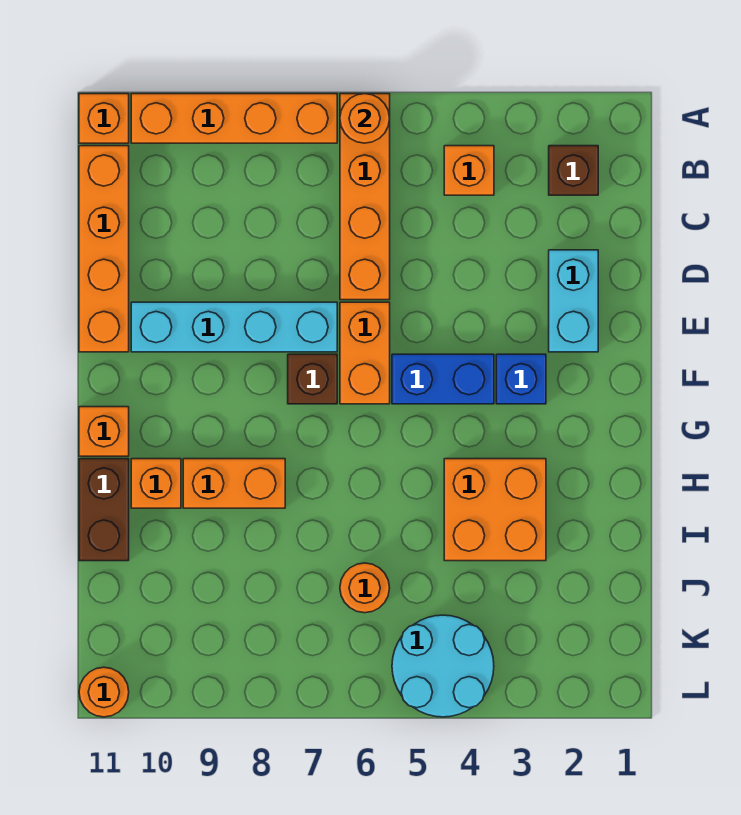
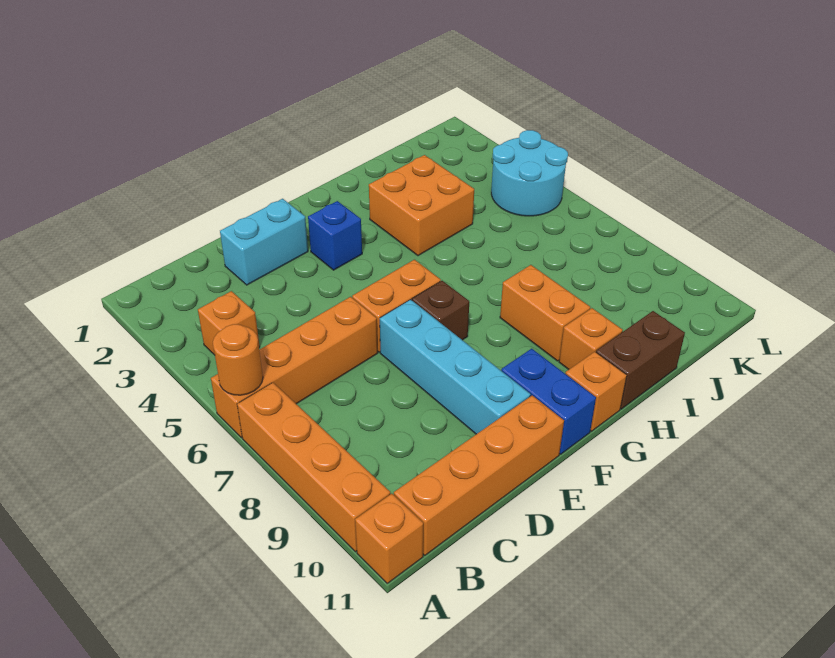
brown brick B2 level 1 -> none
blue brick F4:F5 level 1 -> blue brick F10:F11 level 1
orange round brick J6 level 1 -> none
orange round brick L11 level 1 -> none

